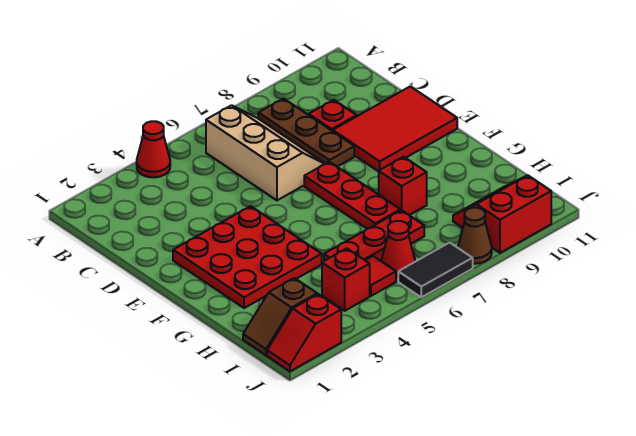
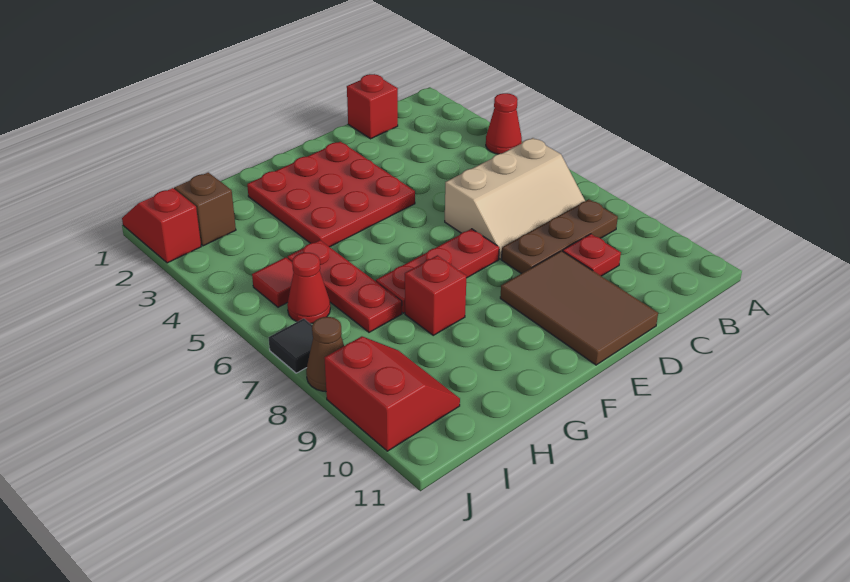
red tile D9:E11 level 1 -> brown tile D9:E11 level 1
red brick I4 level 1 -> red brick C1 level 1
black tile J6:J7 level 1 -> black tile J7 level 1

